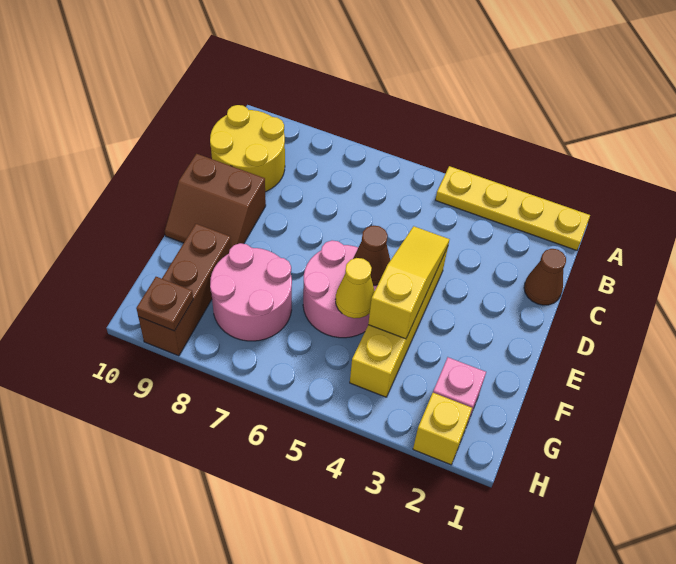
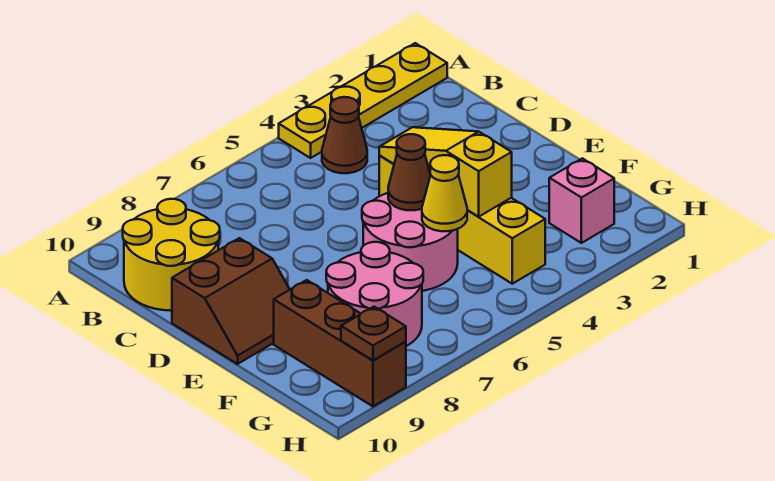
brown cone C1 level 1 -> brown cone B4 level 1
yellow brick H2 level 1 -> none

